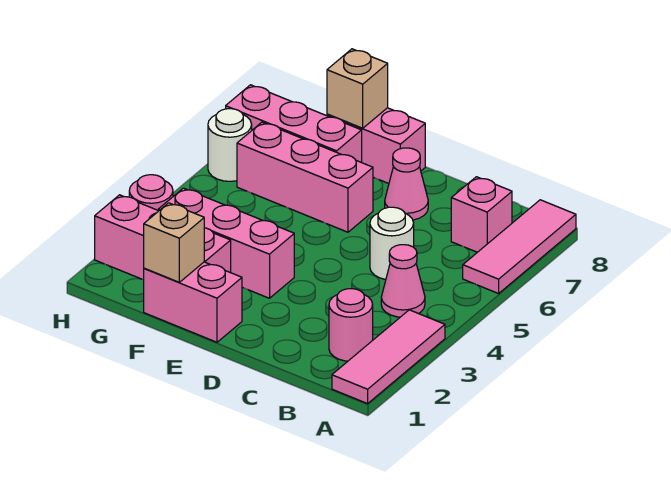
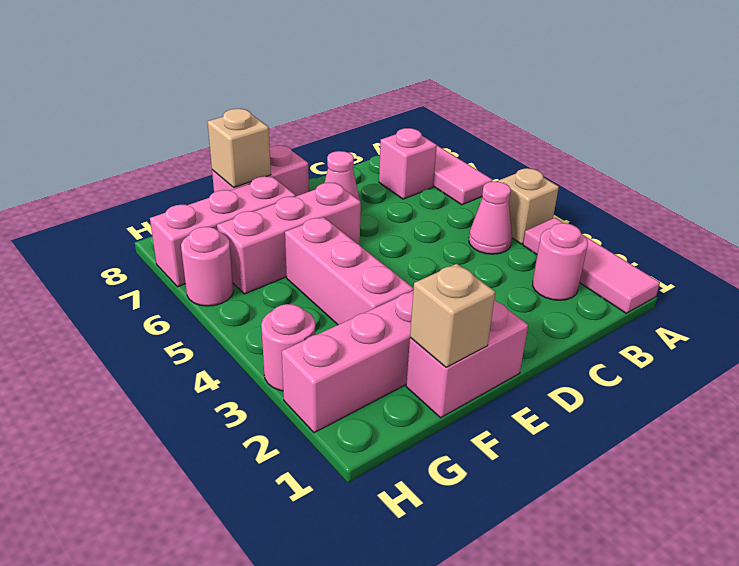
none -> tan brick A4 level 1
white round brick C5 level 1 -> none
pink brick E3:G3 level 1 -> pink brick F3:F5 level 1
white round brick H6 level 1 -> pink round brick H6 level 1

